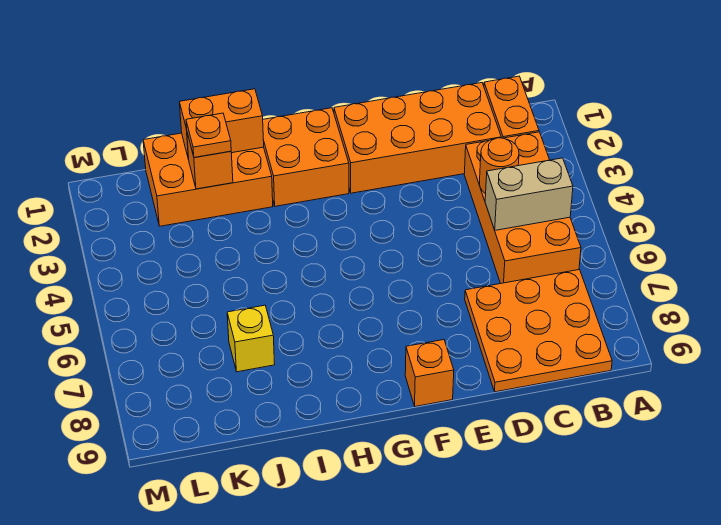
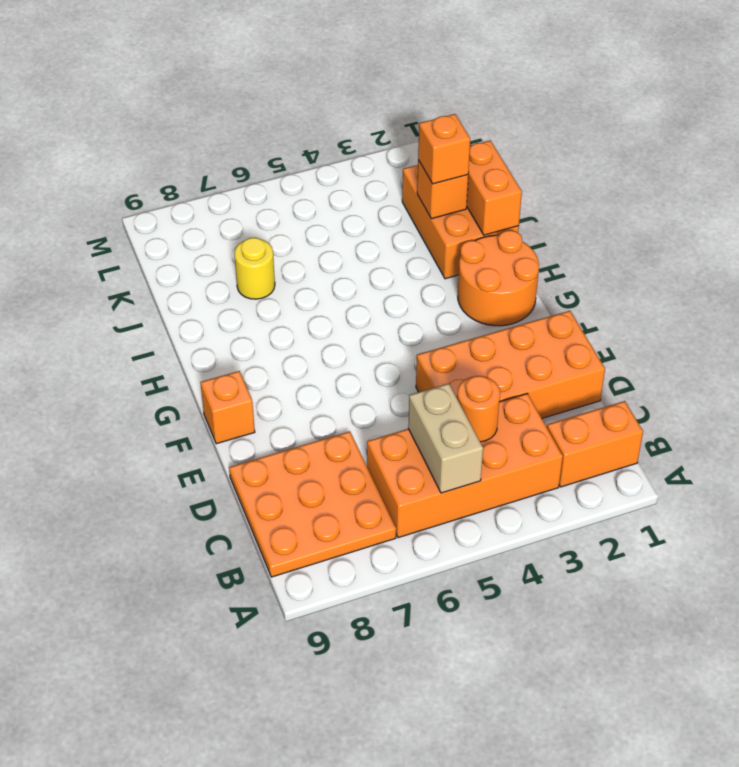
orange brick C1:F2 level 1 -> orange brick D1:E4 level 1
orange brick G1:H2 level 1 -> orange round brick G1:H2 level 1
orange plate J2 level 3 -> orange brick J2 level 3
yellow brick J7 level 1 -> yellow round brick J7 level 1

